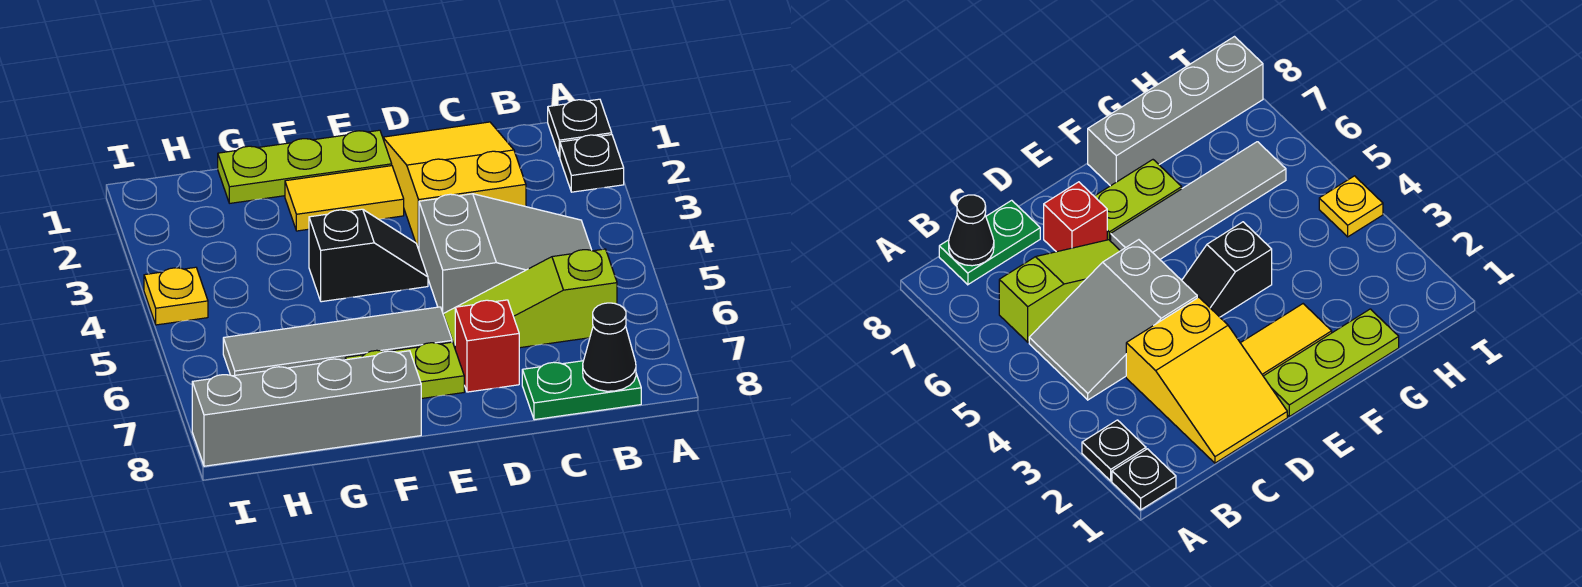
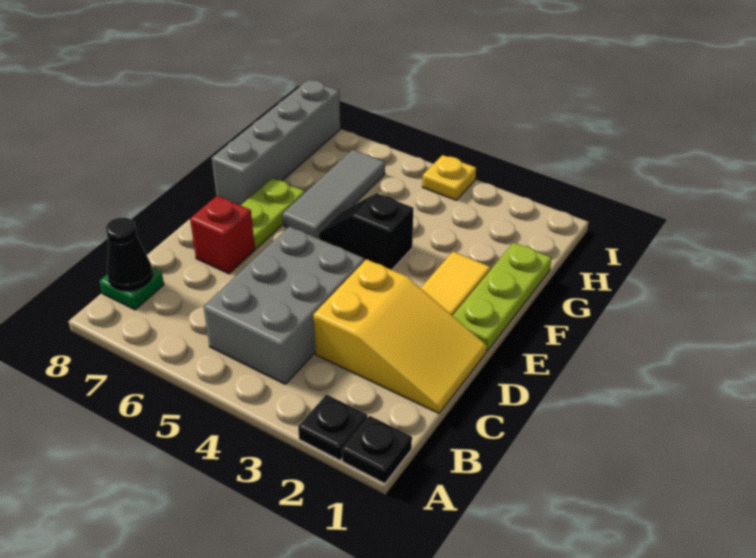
grey slope B4:D5 level 1 top D -> grey brick B4:D5 level 1
lime slope B6:D6 level 1 top B -> none
green plate B8:C8 level 1 -> green plate B8 level 1
black slope E4:F4 level 1 top F -> black slope F4:F5 level 1 top 4
grey tile E6:H6 level 1 -> grey tile F6:H6 level 1

